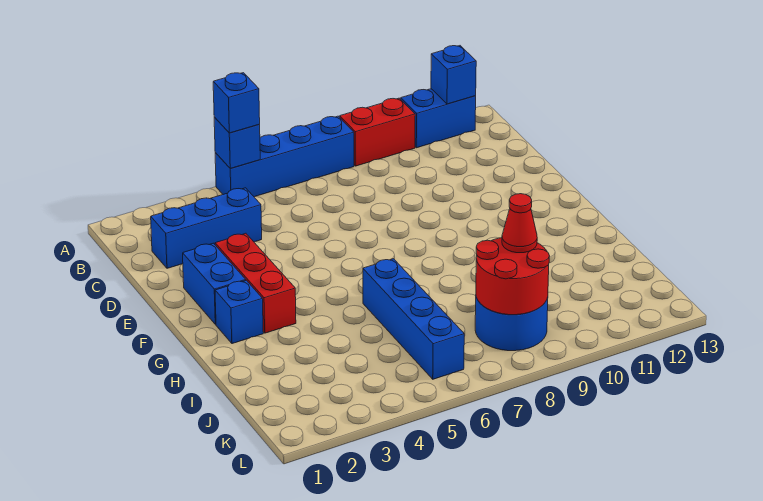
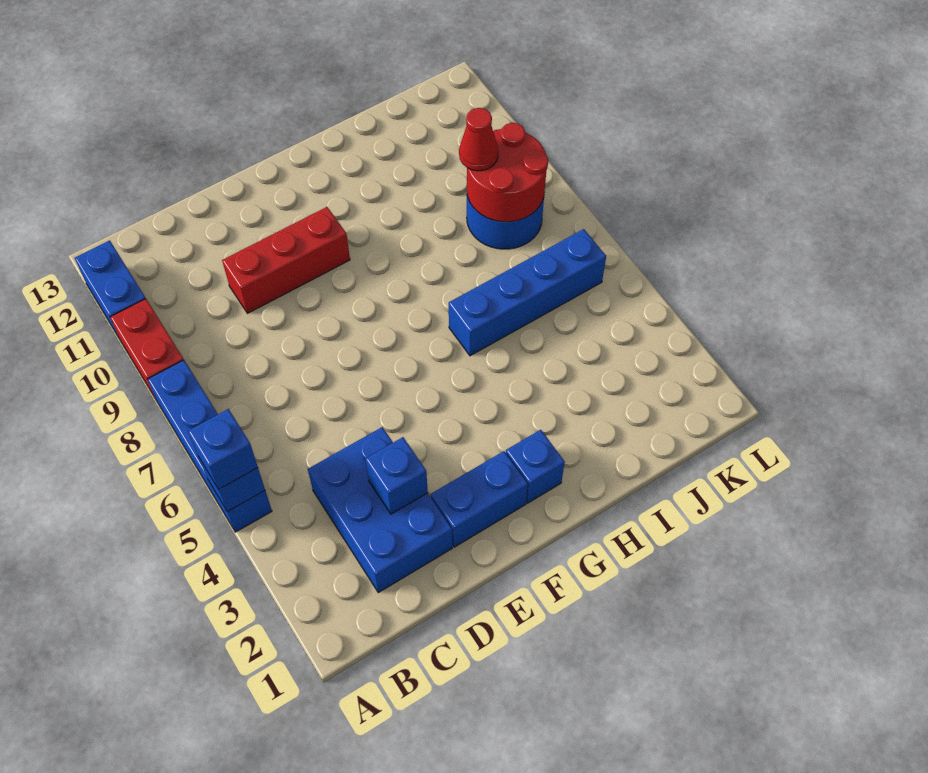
blue brick A12 level 2 -> blue brick D3 level 2
blue brick C2:C4 level 1 -> blue brick C2:D4 level 1
red brick E3:G3 level 1 -> red brick D10:F10 level 1

